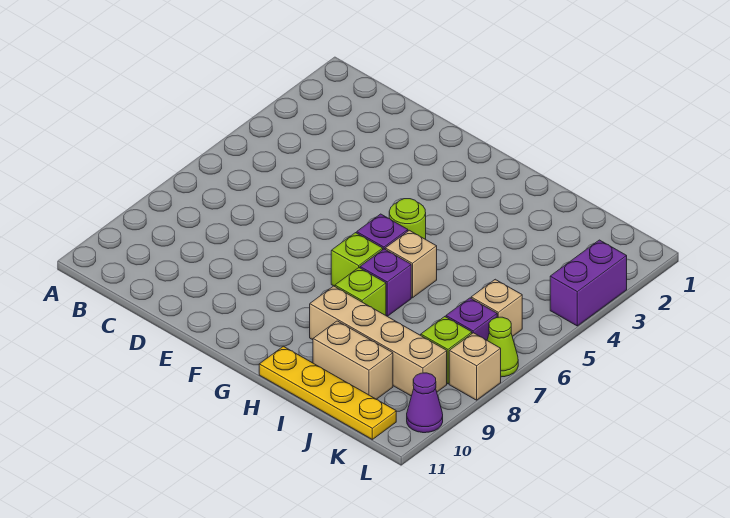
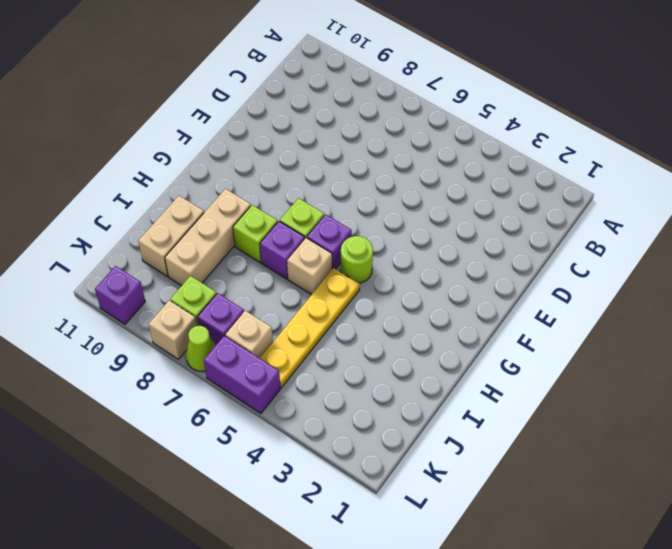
tan brick H9:K9 level 1 -> tan brick H9:J9 level 1
yellow plate H11:K11 level 1 -> yellow plate H5:K5 level 1
purple brick L3:L4 level 1 -> purple brick L5:L6 level 1
purple cone L10 level 1 -> purple brick L10 level 1

